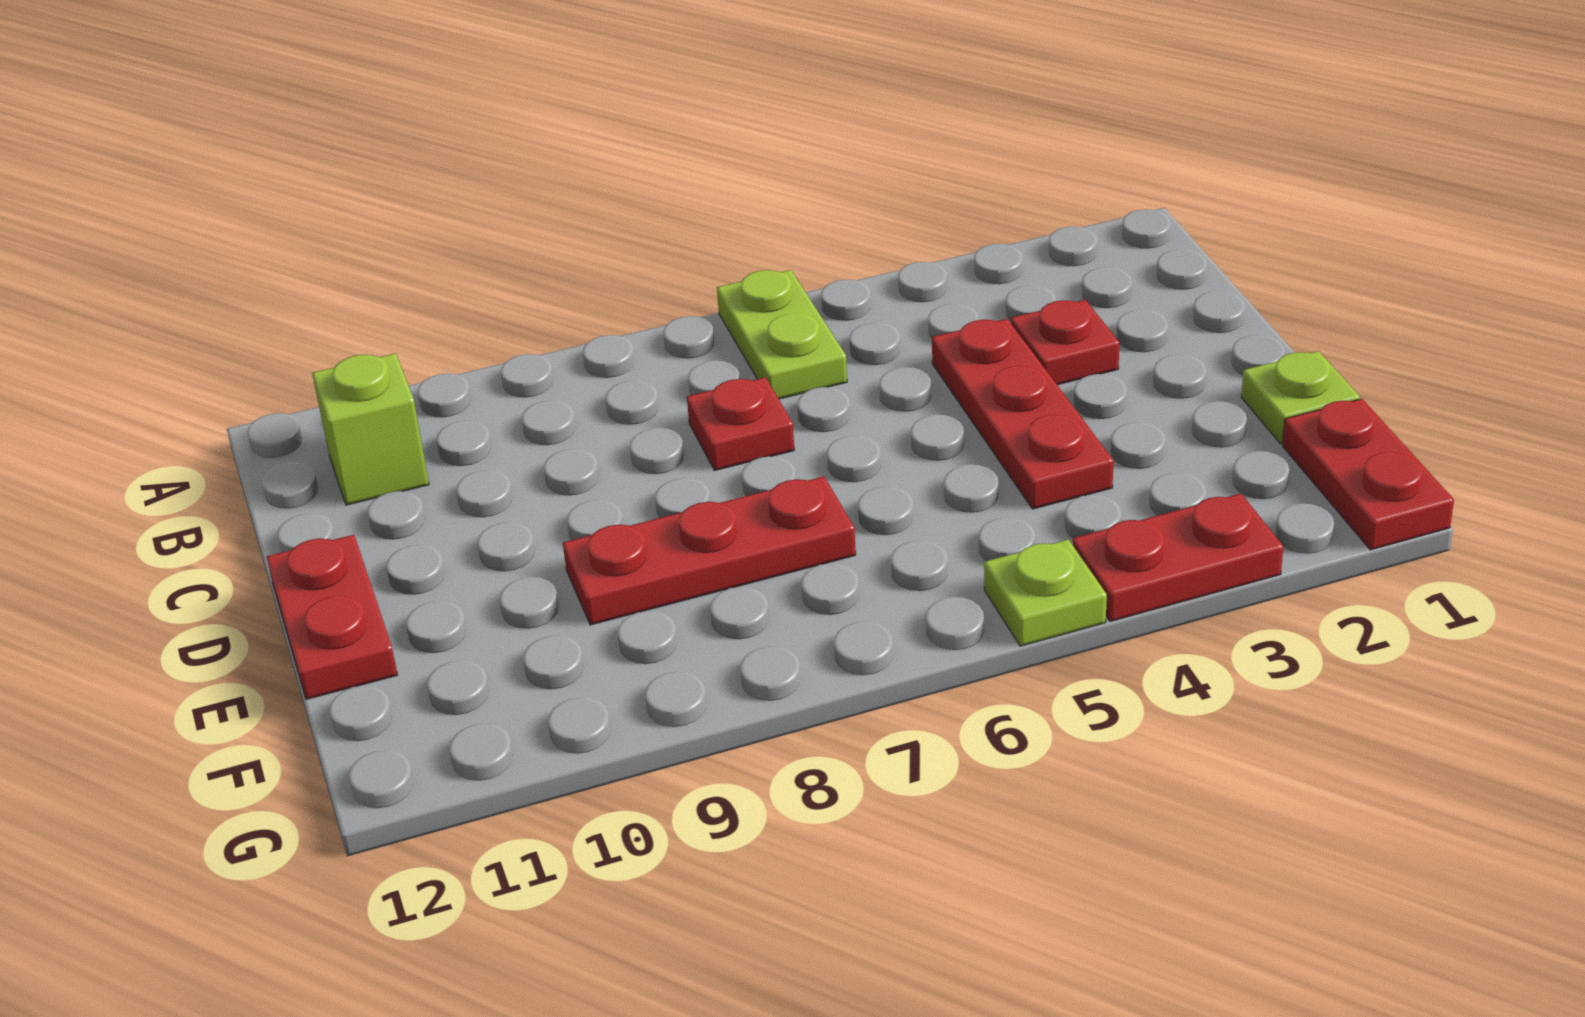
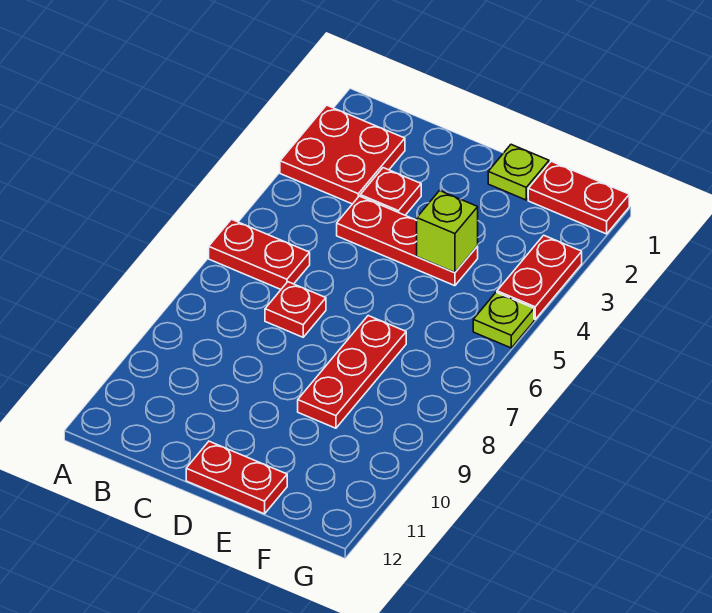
none -> red plate A2:B3 level 1
lime plate A6:B6 level 1 -> red plate A6:B6 level 1
lime brick B11 level 1 -> lime brick E4 level 2

